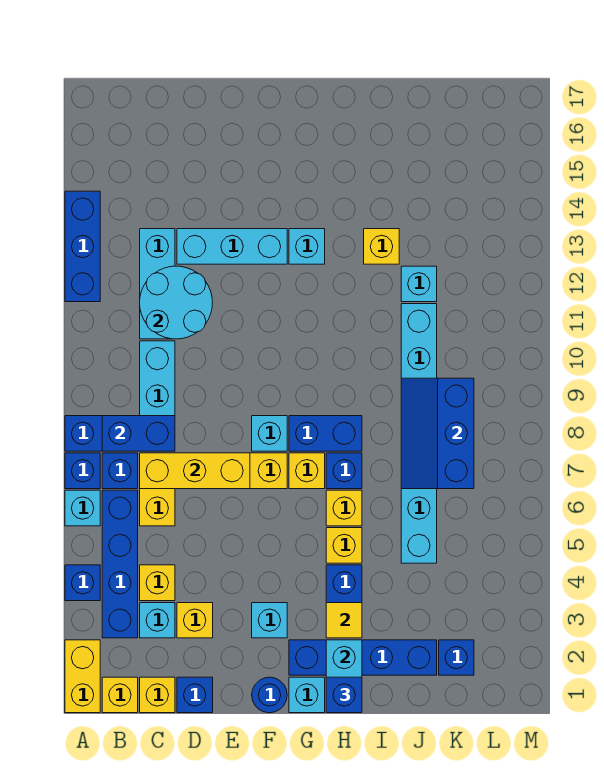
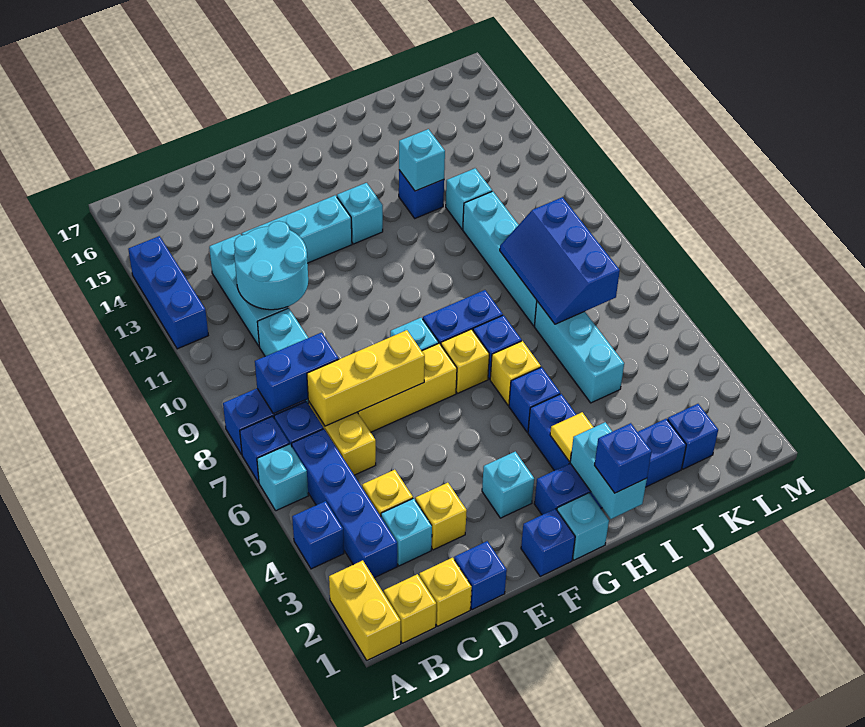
blue round brick F1 level 1 -> blue brick F1 level 1
yellow brick H5 level 1 -> blue brick H5 level 1
yellow brick I13 level 1 -> blue brick I13 level 1
none -> cyan brick I13 level 2

